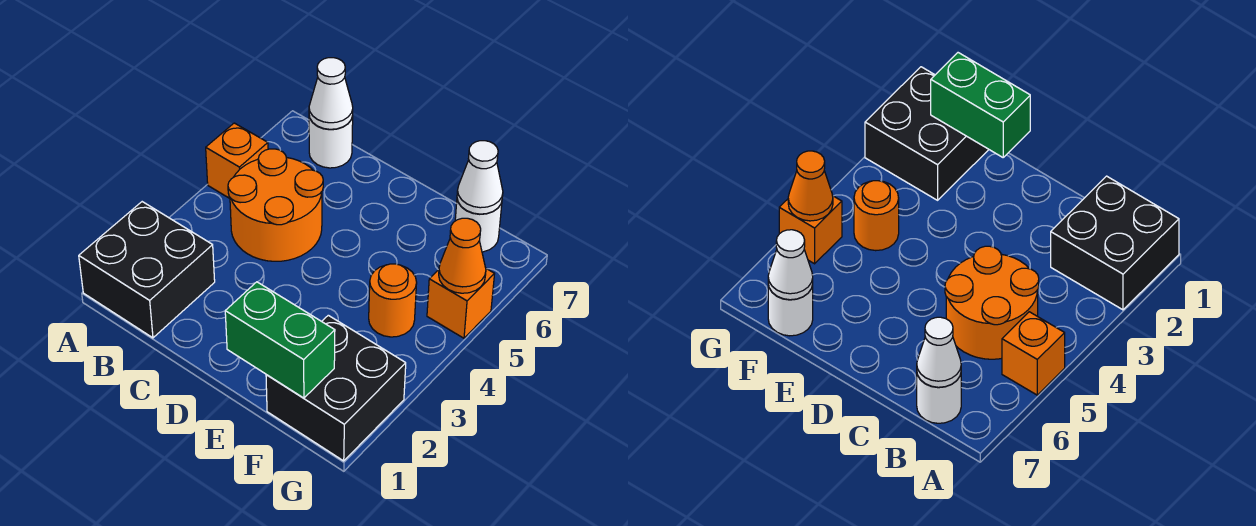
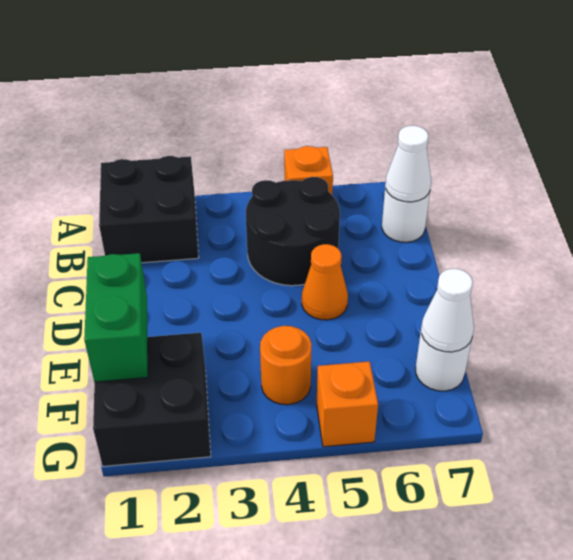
orange round brick B4:C5 level 1 -> black round brick B4:C5 level 1
orange cone G5 level 2 -> orange cone D5 level 1

